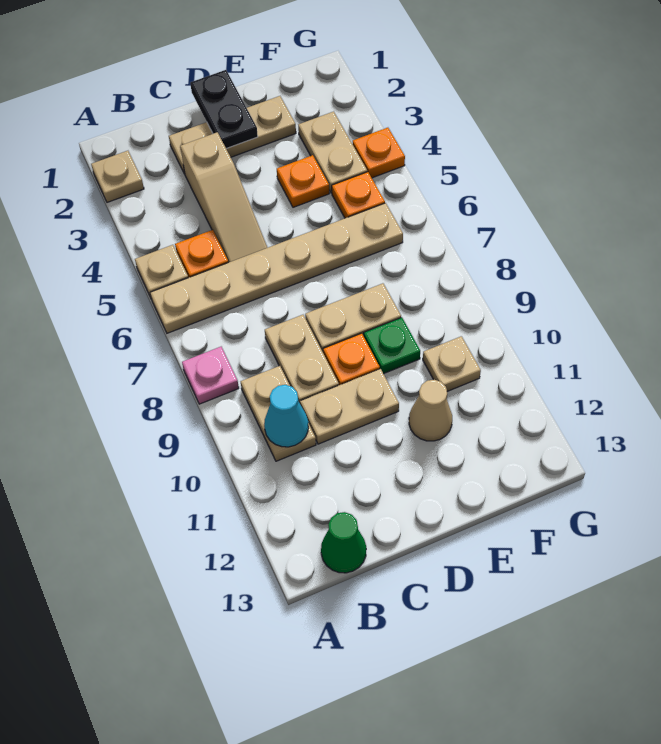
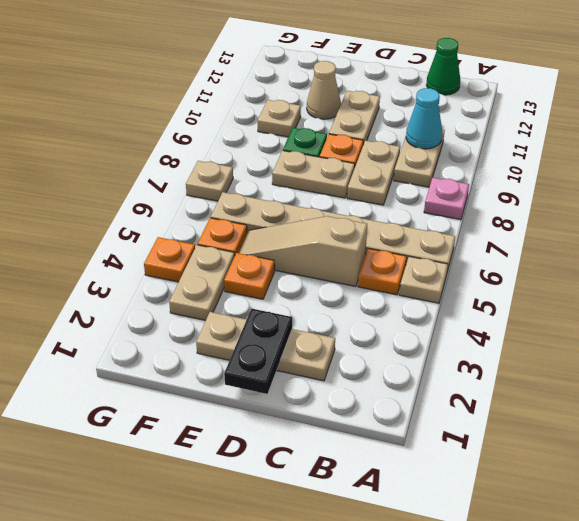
tan plate A2 level 1 -> tan plate G7 level 1
tan slope C3:C5 level 1 top 3 -> tan slope C5:E5 level 1 top C
tan plate C10:D10 level 1 -> tan plate D10:D11 level 1

